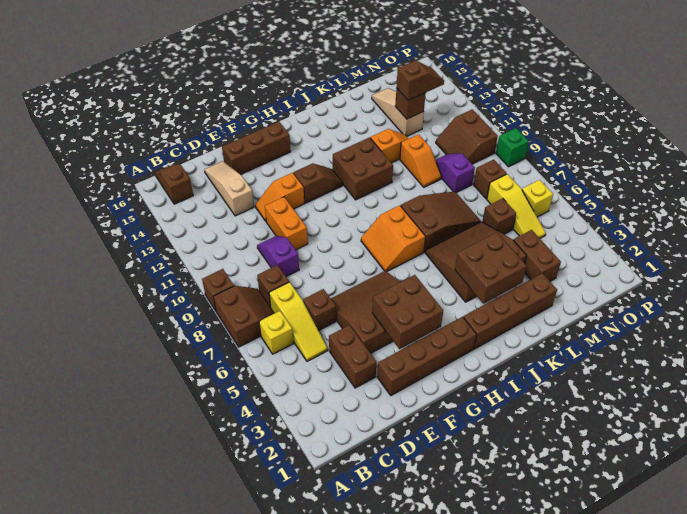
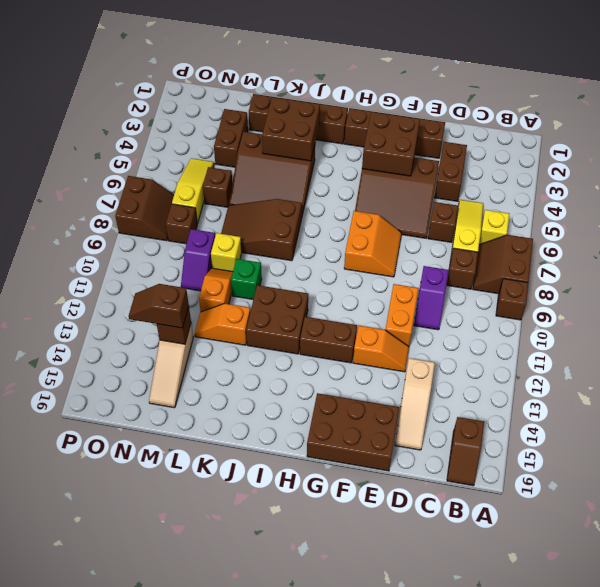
brown brick E15:G15 level 1 -> brown brick E15:G16 level 1
brown slope G12:H12 level 1 top G -> brown brick G12:H12 level 1
orange slope H7:I8 level 1 top I -> orange slope F7:G8 level 1 top G
brown slope N10:O11 level 1 top O -> brown slope O7:P8 level 1 top P
yellow brick O6 level 1 -> yellow brick L9 level 1
green brick P9 level 1 -> green brick K10 level 1

